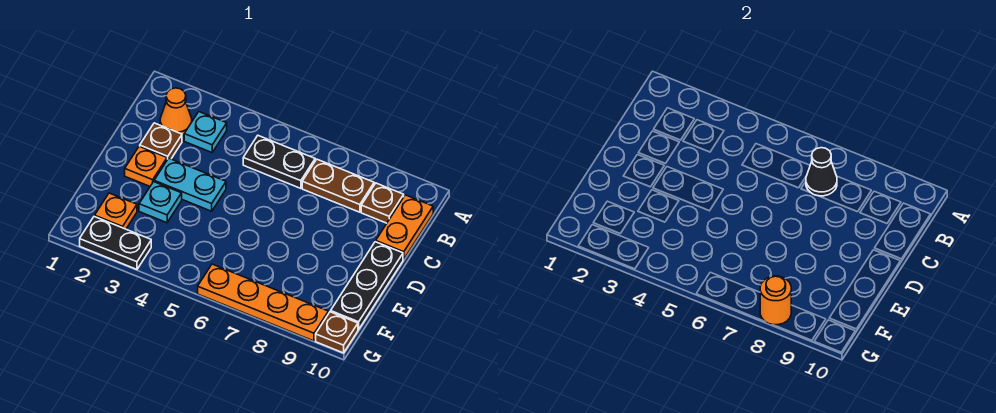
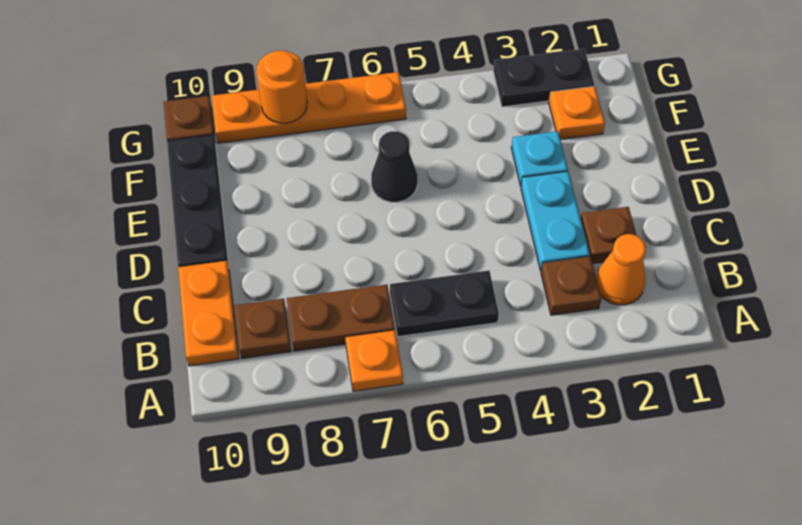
cyan plate B3 level 1 -> brown plate B3 level 1
black cone B7 level 2 -> black cone E6 level 1
orange plate D2 level 1 -> orange plate A7 level 1
cyan plate D3:D4 level 1 -> cyan plate C3:D3 level 1

